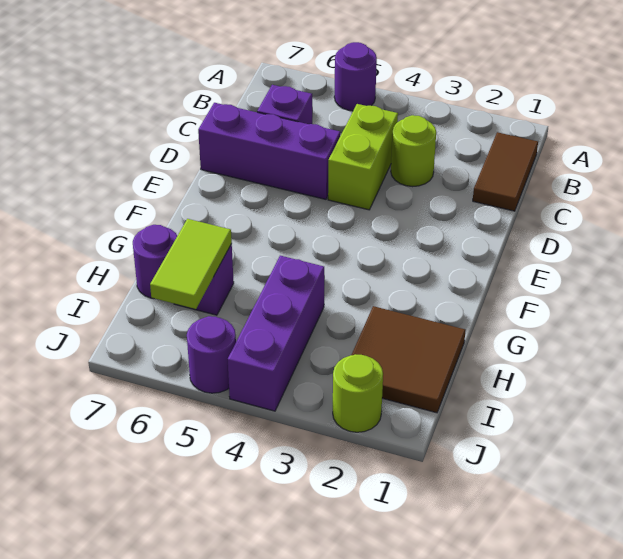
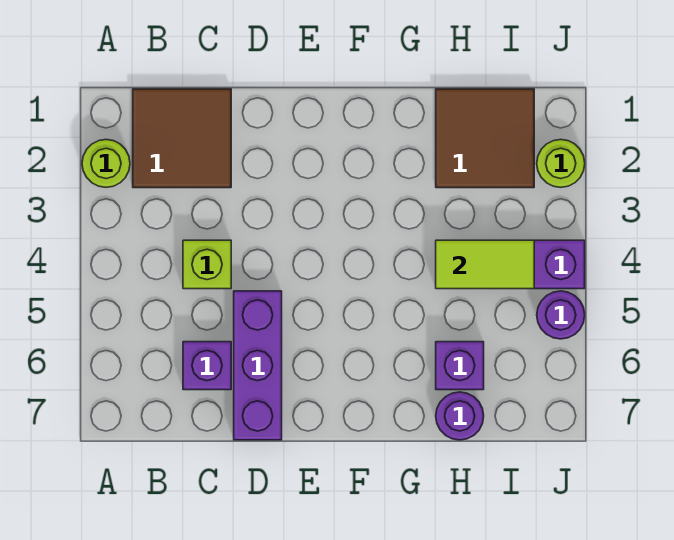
purple round brick A5 level 1 -> none
brown tile B1:C1 level 1 -> brown tile B1:C2 level 1
lime round brick C3 level 1 -> lime round brick A2 level 1
lime brick C4:D4 level 1 -> lime brick C4 level 1
lime tile H6:I6 level 2 -> lime tile H4:I4 level 2

